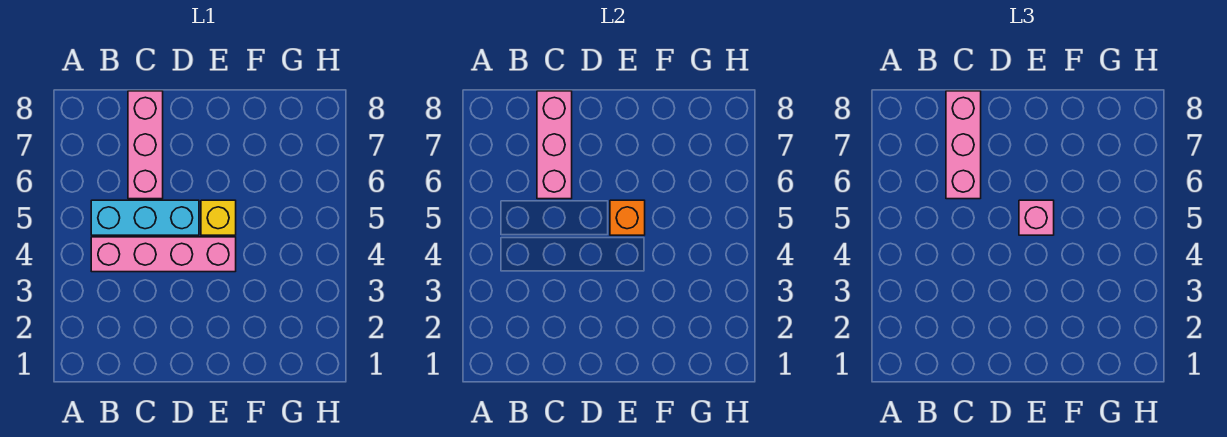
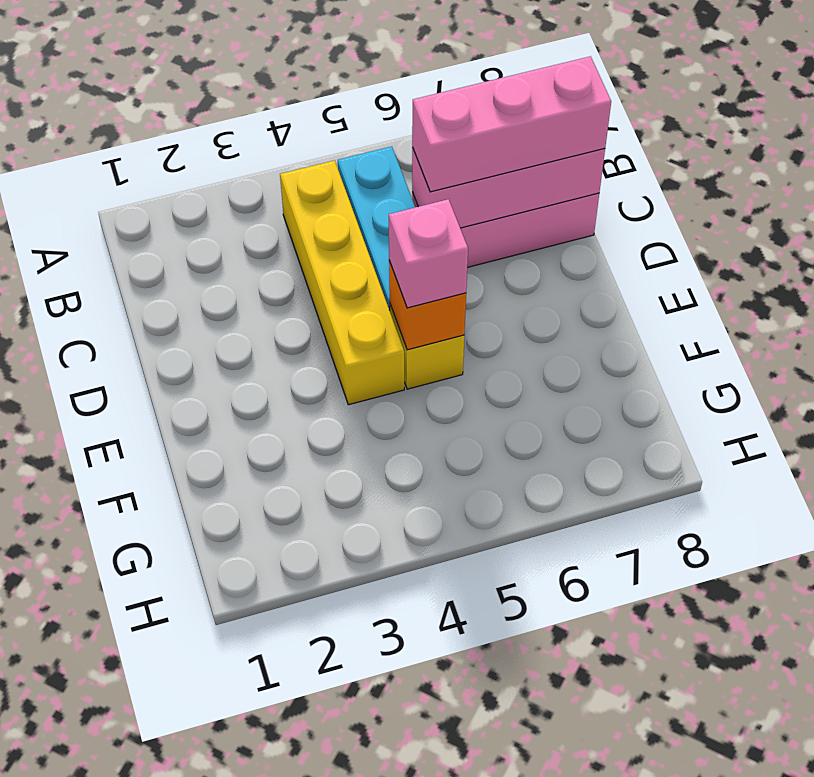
pink brick B4:E4 level 1 -> yellow brick B4:E4 level 1

